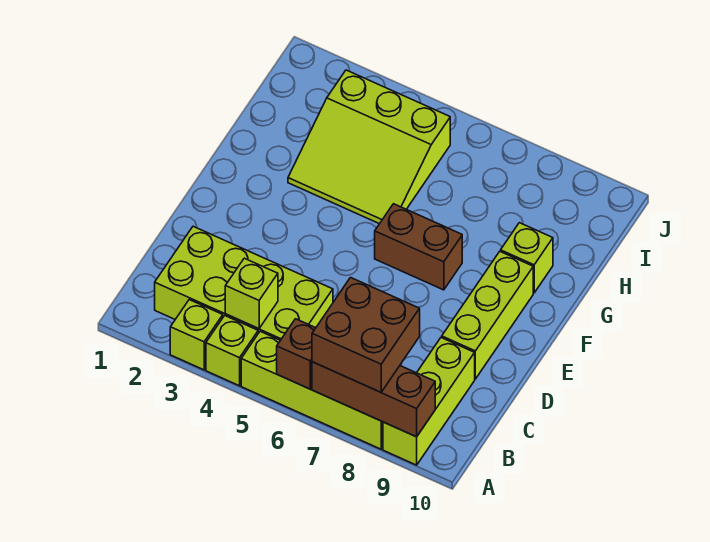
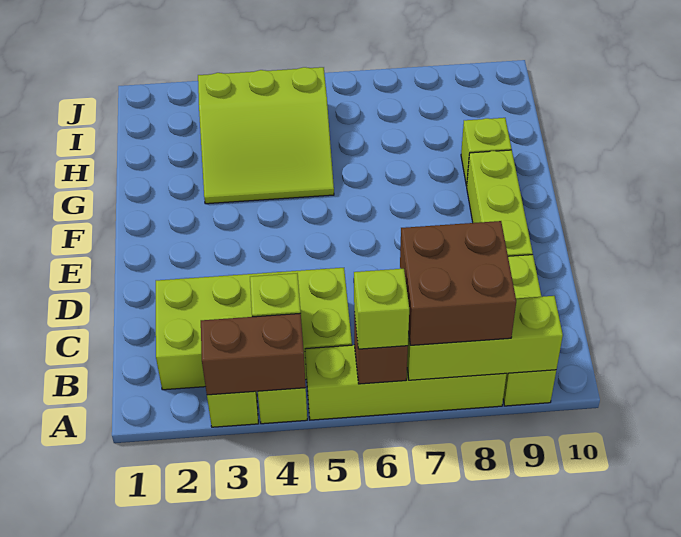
none -> lime brick A6 level 3
brown brick A7:A9 level 2 -> lime brick A7:A9 level 2
brown brick F6:F7 level 1 -> brown brick A3:A4 level 2

